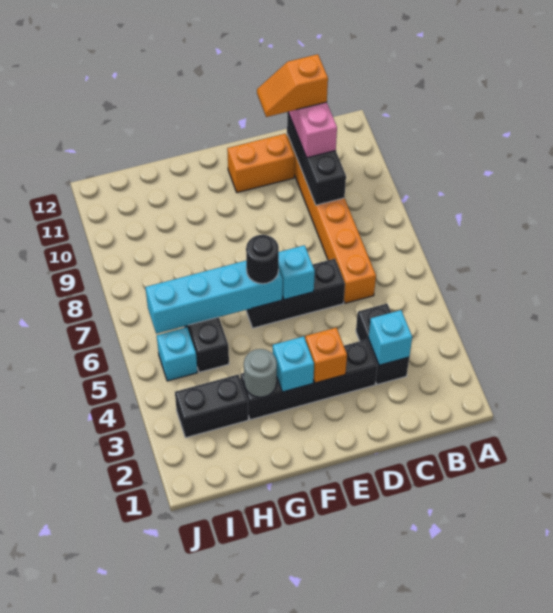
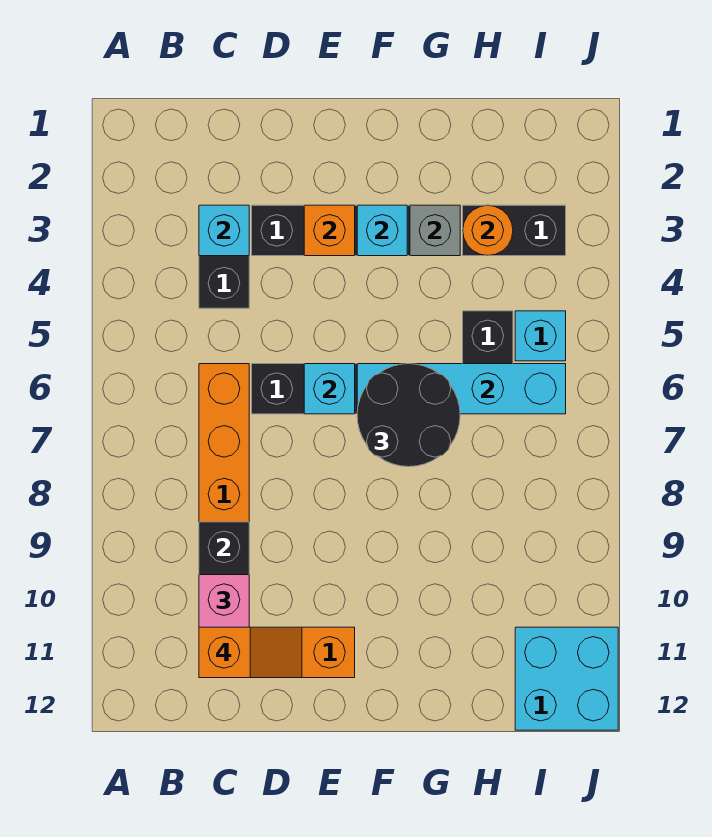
black round brick F6 level 3 -> black round brick F6:G7 level 3
grey round brick G3 level 2 -> grey brick G3 level 2
none -> orange round brick H3 level 2
none -> cyan brick I11:J12 level 1

